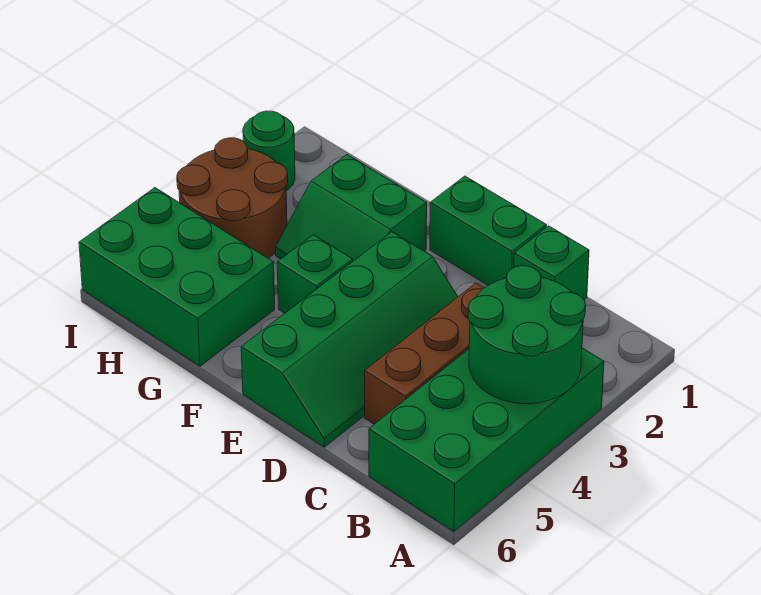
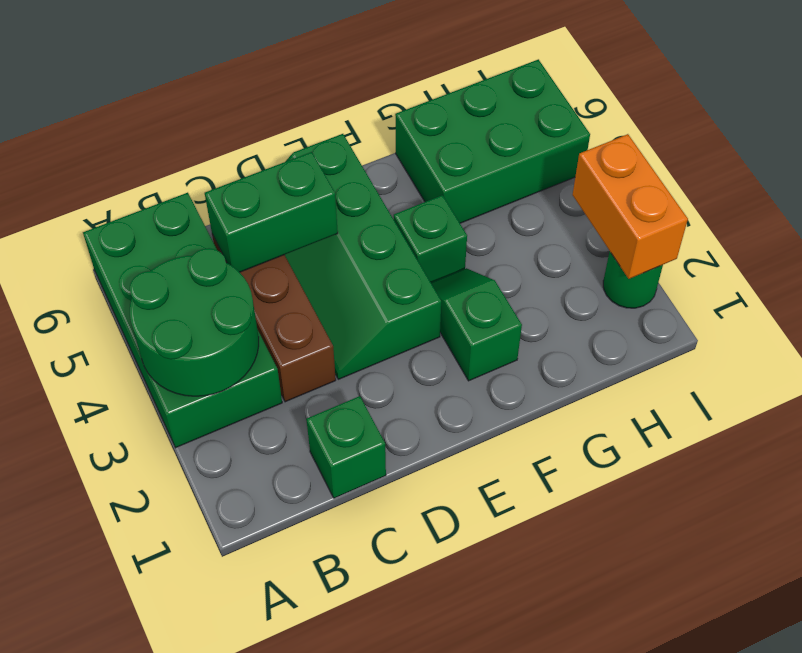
green brick D1:E1 level 1 -> green brick C5:D5 level 2
green slope F2:G3 level 1 top 2 -> green slope F2:F3 level 1 top 2
brown round brick H3:I4 level 1 -> none
none -> orange brick I2:I3 level 2

